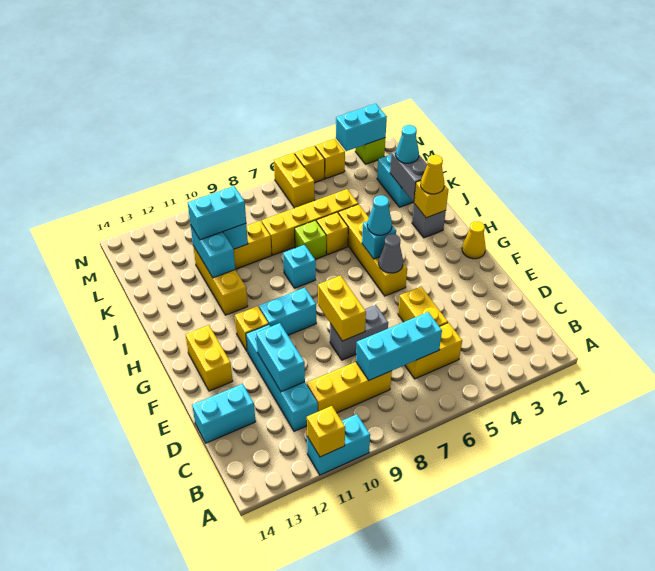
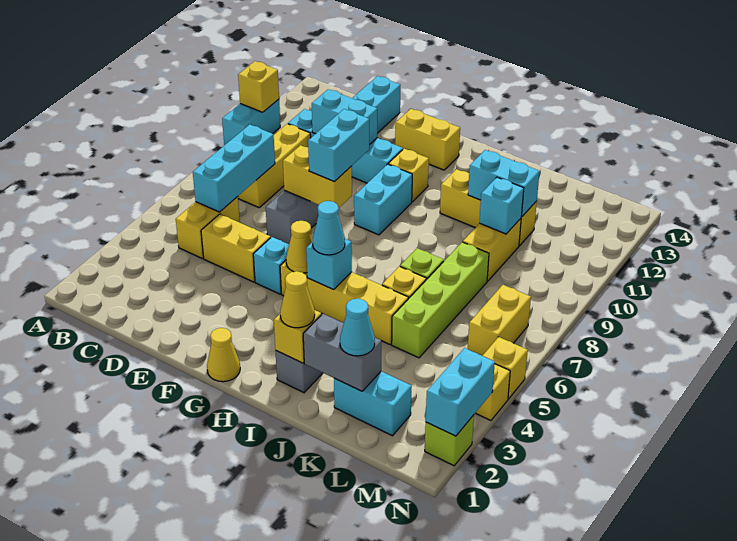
grey cone G5 level 2 -> yellow cone G5 level 2
cyan brick I8 level 1 -> cyan brick F5 level 1
yellow brick K5:K8 level 1 -> lime brick K5:K8 level 1
cyan brick K10:K11 level 3 -> cyan brick F8:F9 level 3
yellow brick M6:N6 level 1 -> yellow brick M6:M7 level 1

